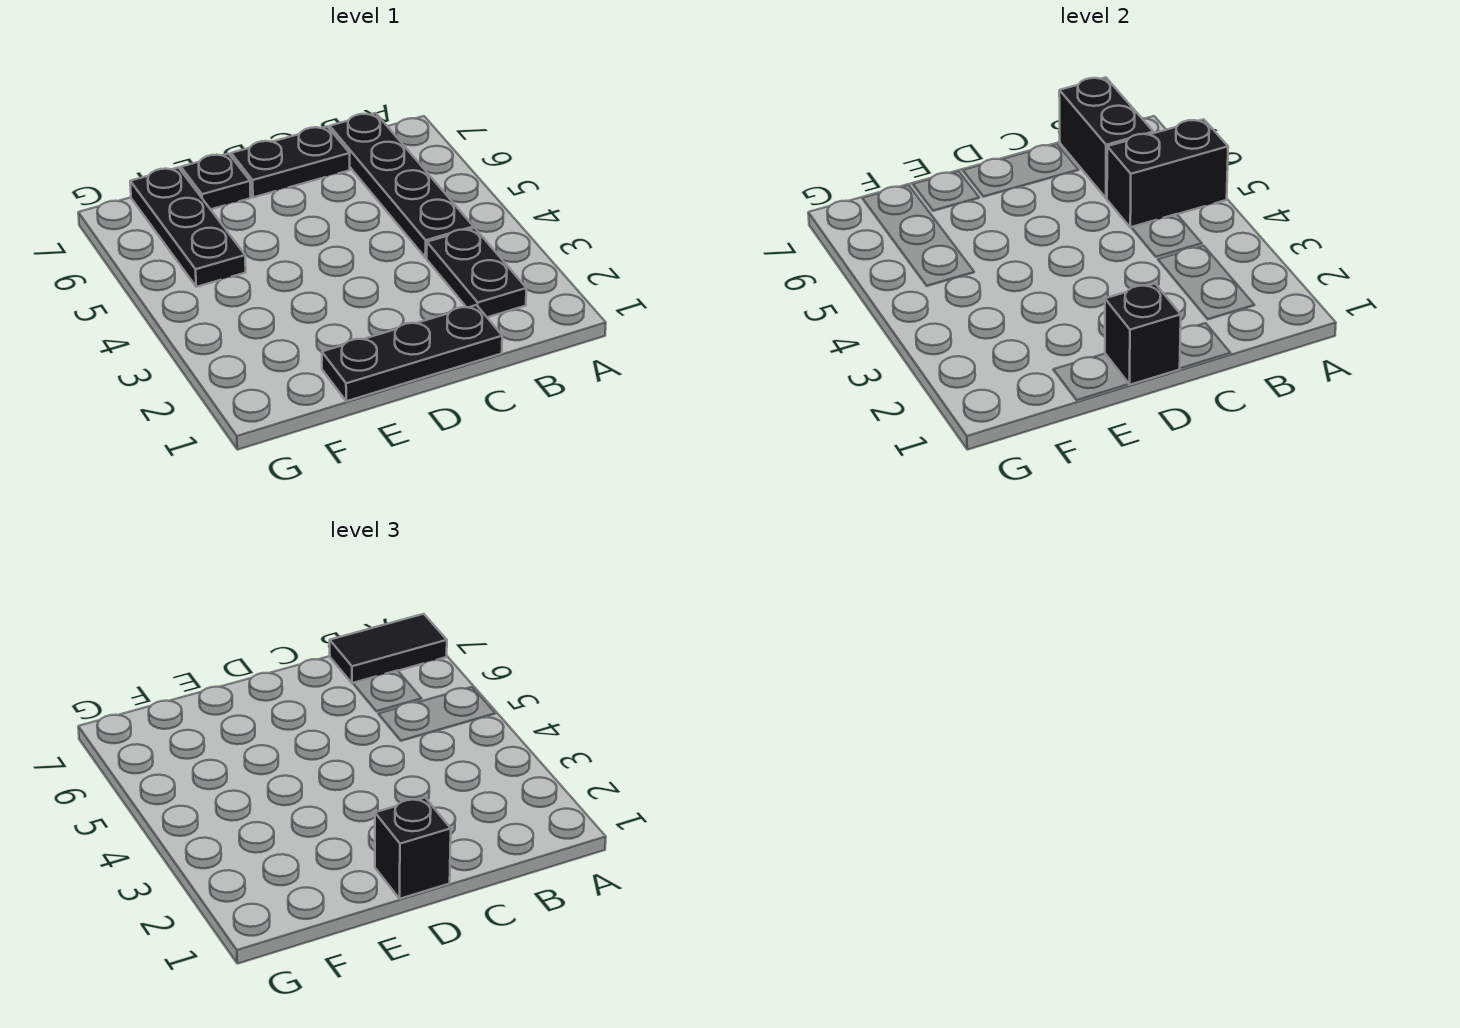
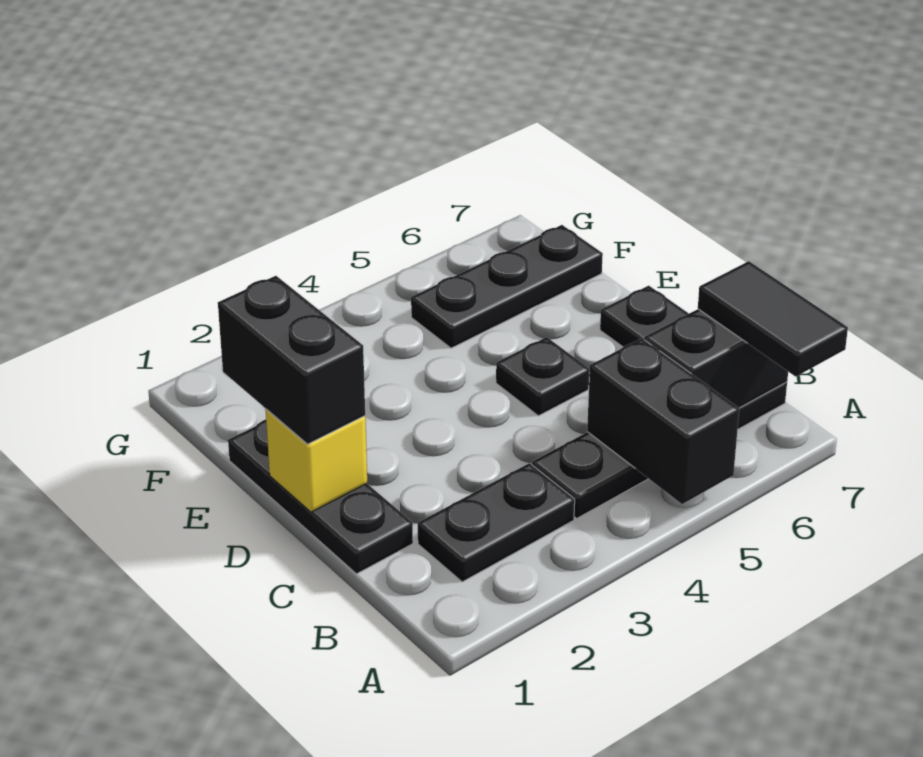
black brick D1 level 2 -> yellow brick D1 level 2
black brick D1 level 3 -> black brick D1:E1 level 3
black plate E7 level 1 -> black plate D5 level 1

